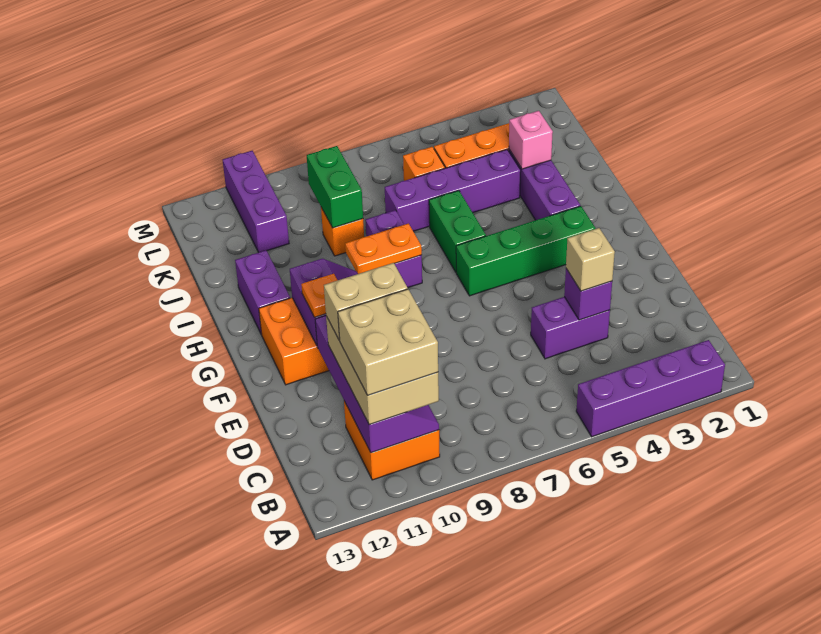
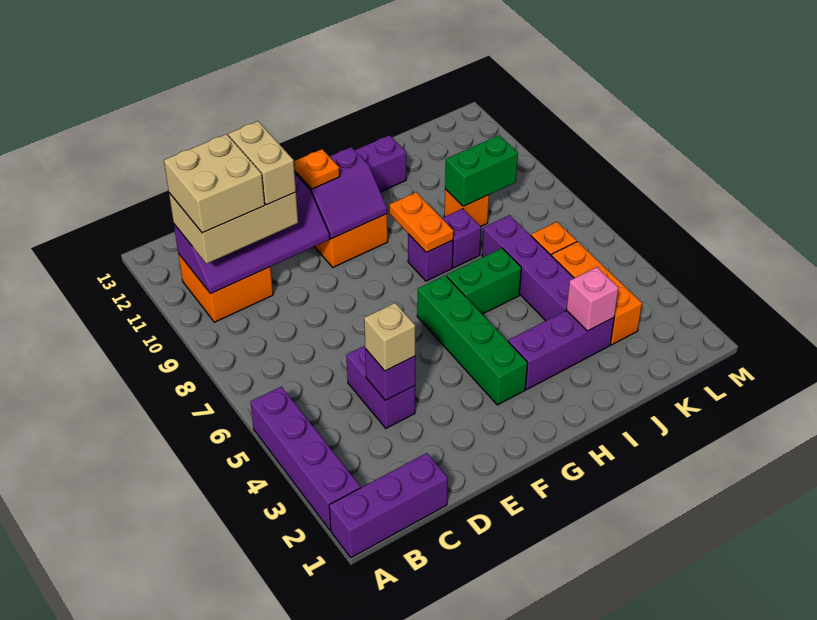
purple brick K11:M11 level 1 -> purple brick A1:C1 level 1

